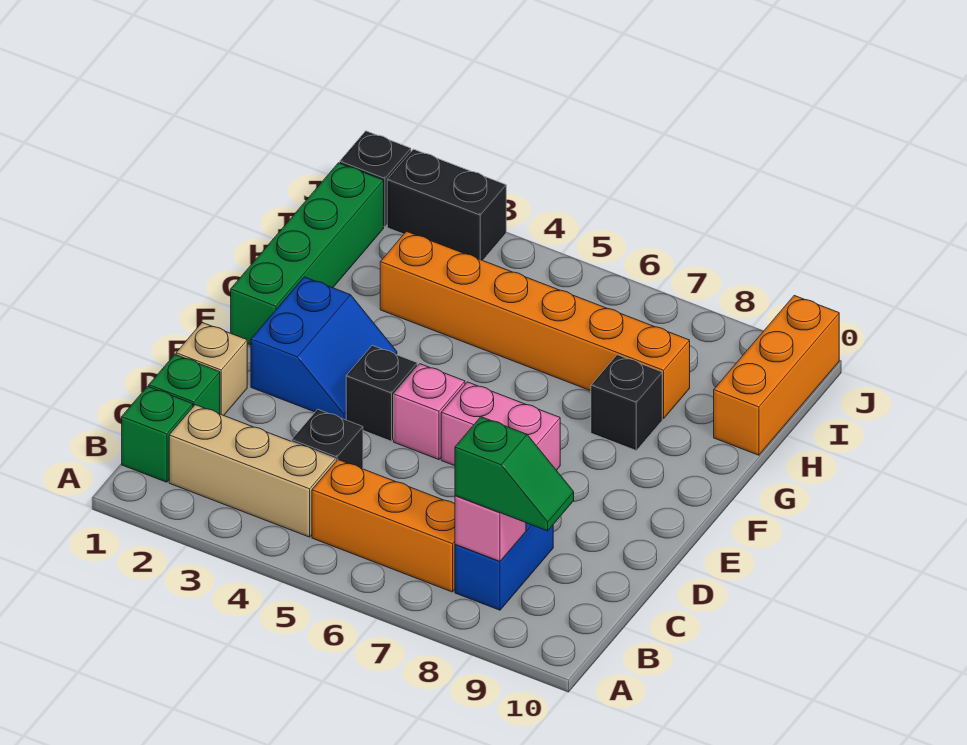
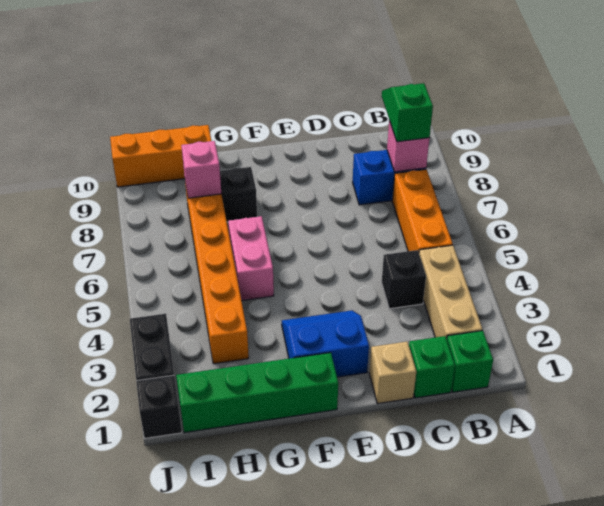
black brick E4 level 1 -> none
pink brick E5 level 1 -> pink brick H8 level 2
pink brick E6:E7 level 1 -> pink brick G5:G6 level 1

